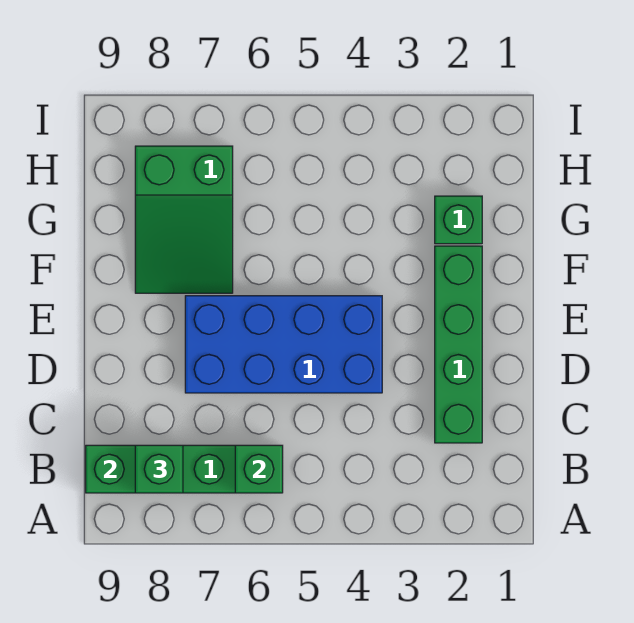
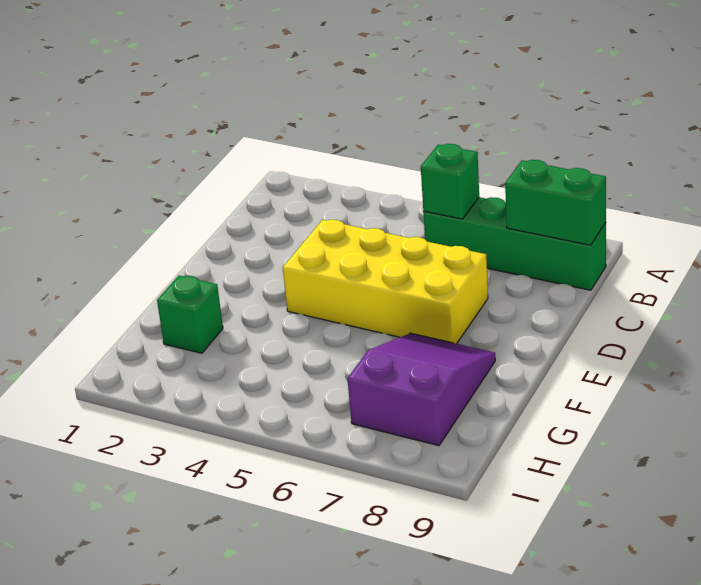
green brick B8 level 3 -> none
green brick C2:F2 level 1 -> none
blue brick D4:E7 level 1 -> yellow brick D4:E7 level 1
green slope F7:H8 level 1 top H -> purple slope F7:H8 level 1 top H

